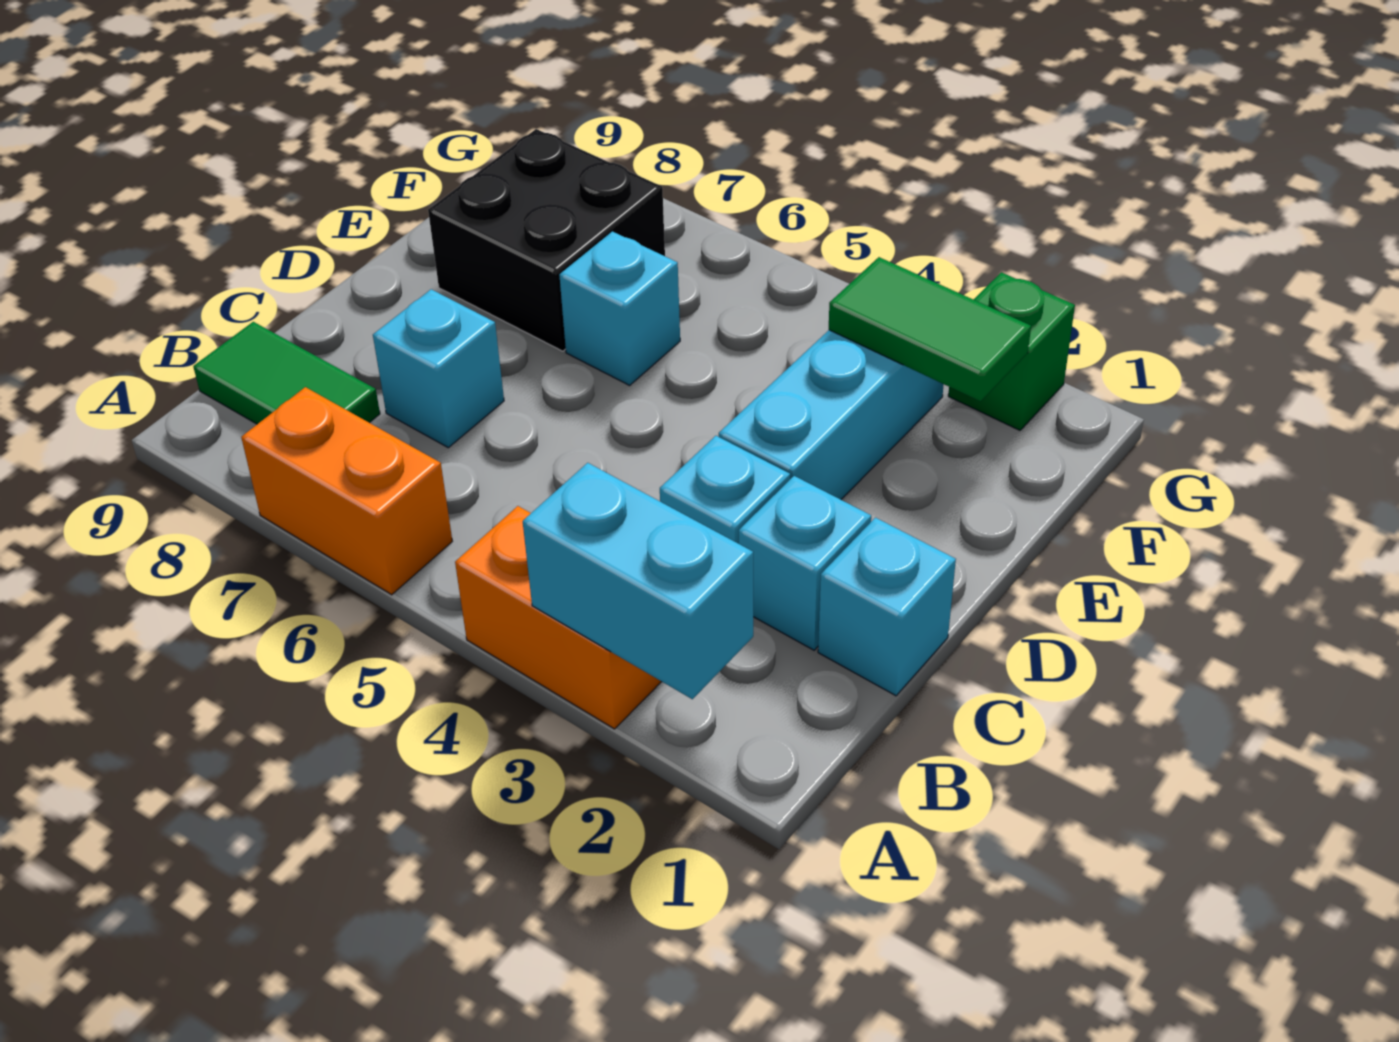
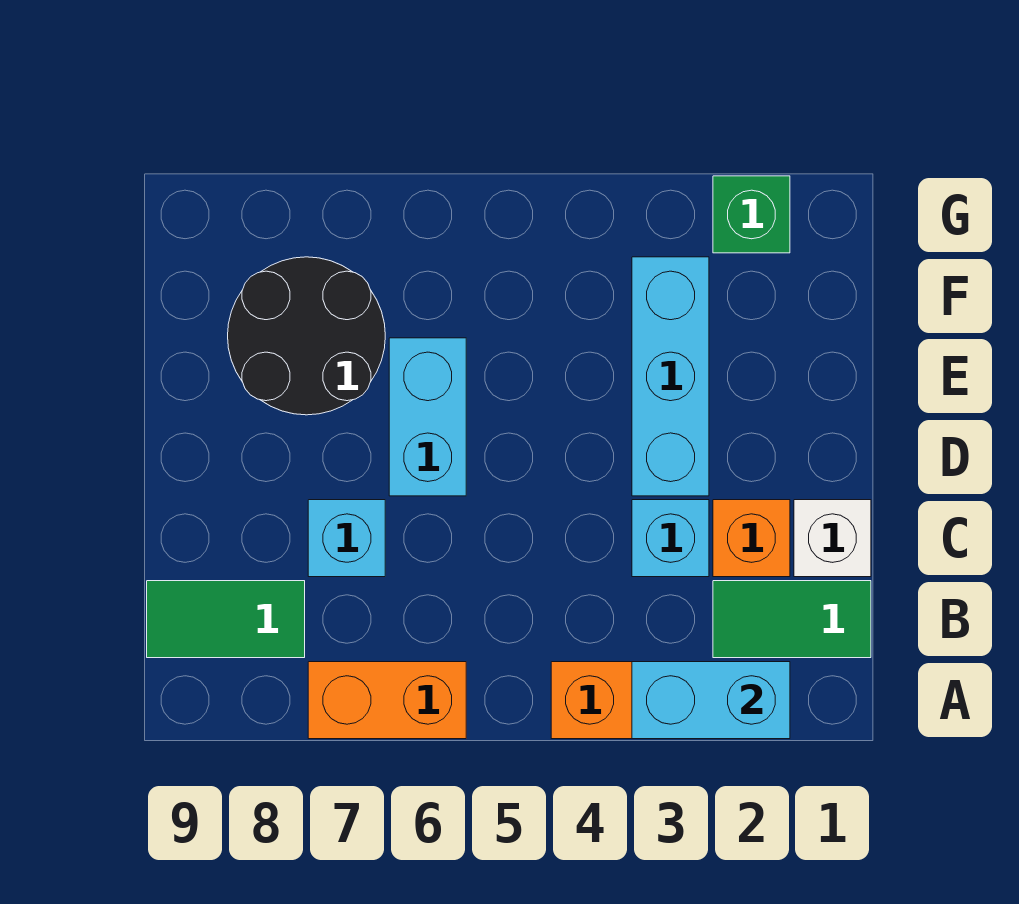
cyan brick C1 level 1 -> white brick C1 level 1
cyan brick C2 level 1 -> orange brick C2 level 1
cyan brick E6 level 1 -> cyan brick D6:E6 level 1
black brick E7:F8 level 1 -> black round brick E7:F8 level 1
green tile F2:F3 level 2 -> green tile B1:B2 level 1

